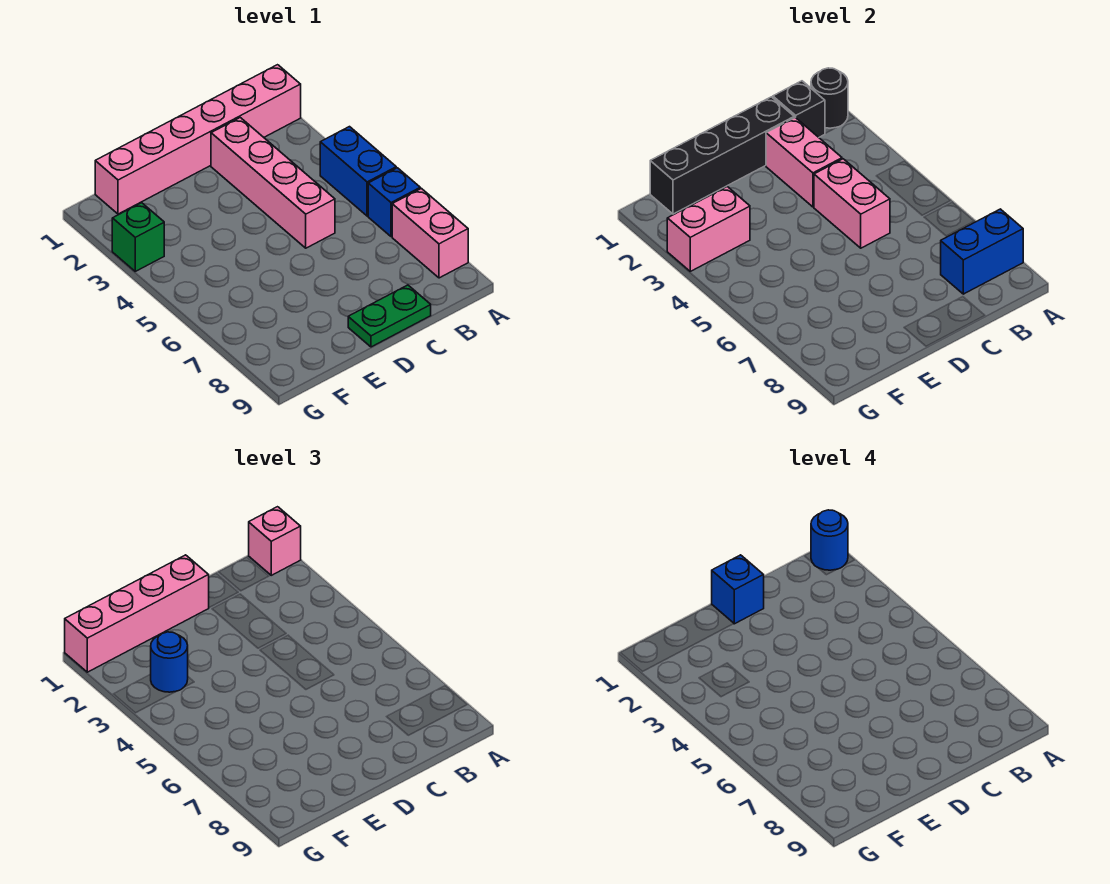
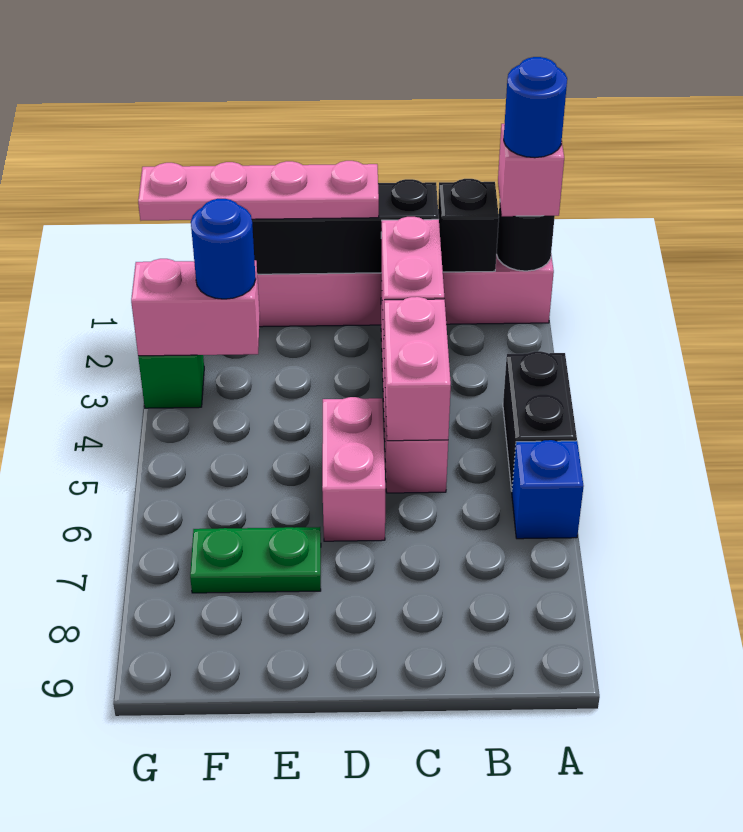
blue brick A4:A5 level 1 -> black brick A4:A5 level 1
pink brick A7:A8 level 1 -> pink brick D5:D6 level 1
blue brick A8:B8 level 2 -> none
green plate C9:D9 level 1 -> green plate E7:F7 level 1
pink brick D1:G1 level 3 -> pink plate D1:G1 level 3
blue brick D1 level 4 -> none

